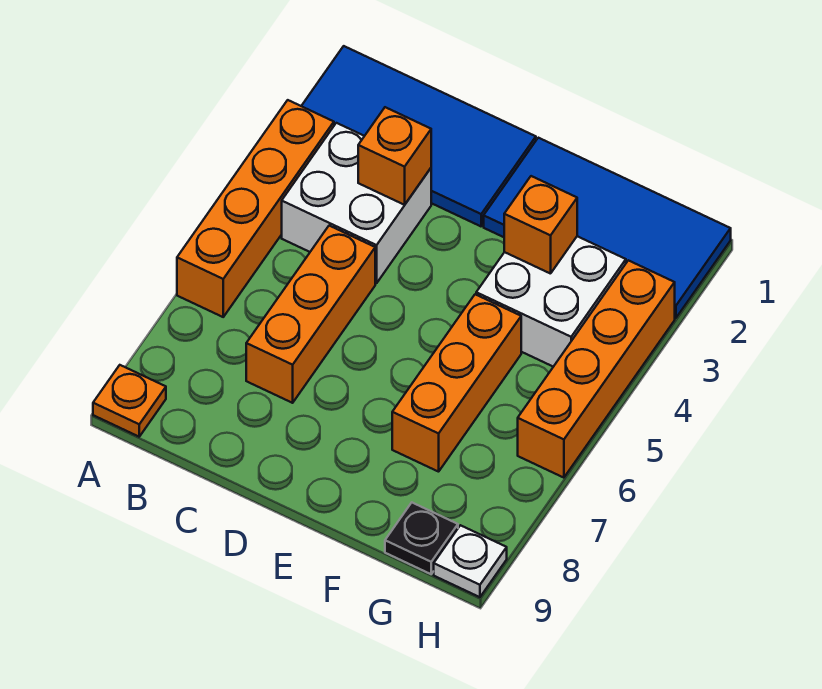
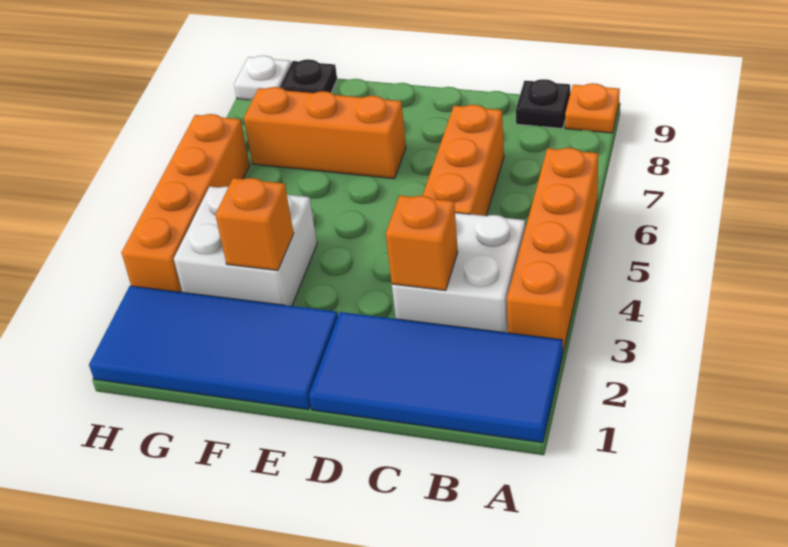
none -> black plate B9 level 1
orange brick F5:F7 level 1 -> orange brick E7:G7 level 1

